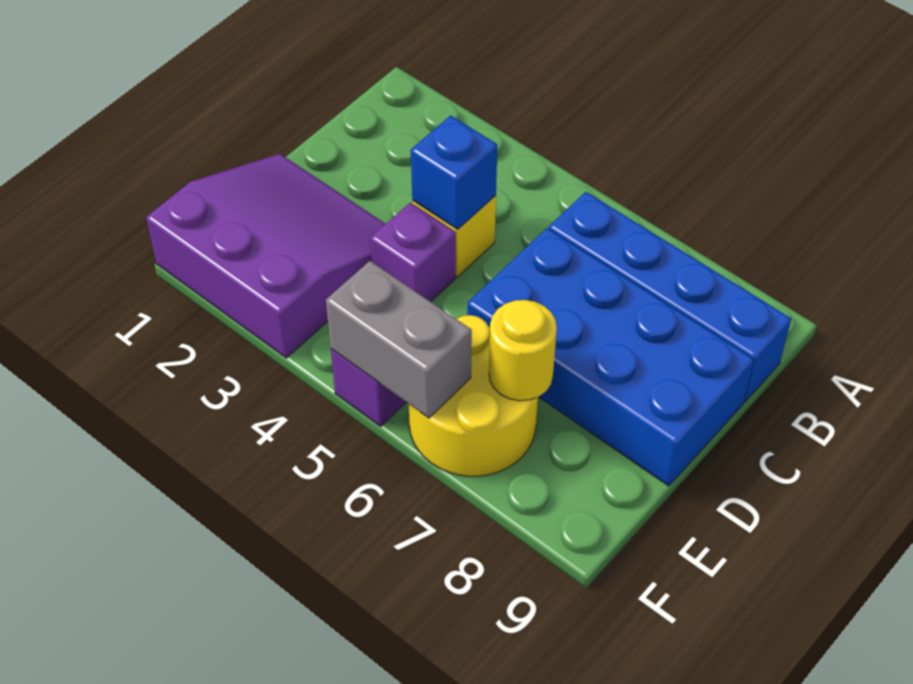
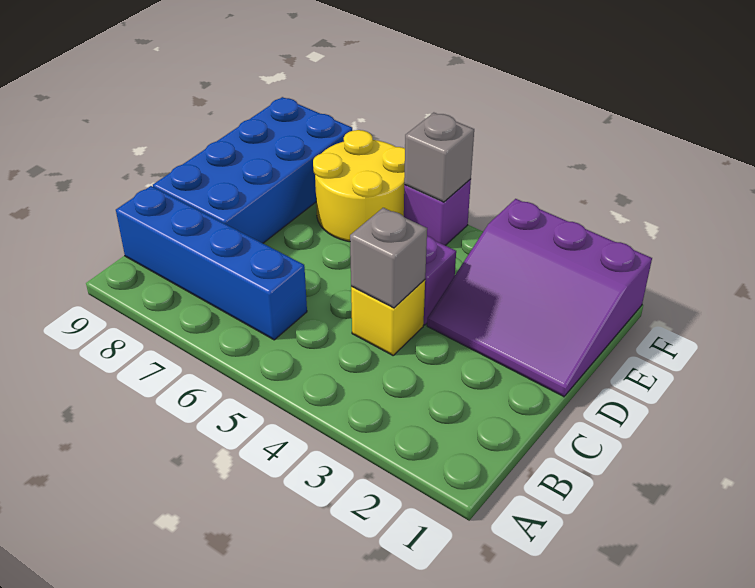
blue brick C4 level 2 -> grey brick C4 level 2
blue brick C6:D9 level 1 -> blue brick C8:F9 level 1
yellow round brick E7 level 2 -> none
grey brick F5:F6 level 2 -> grey brick F5 level 2

